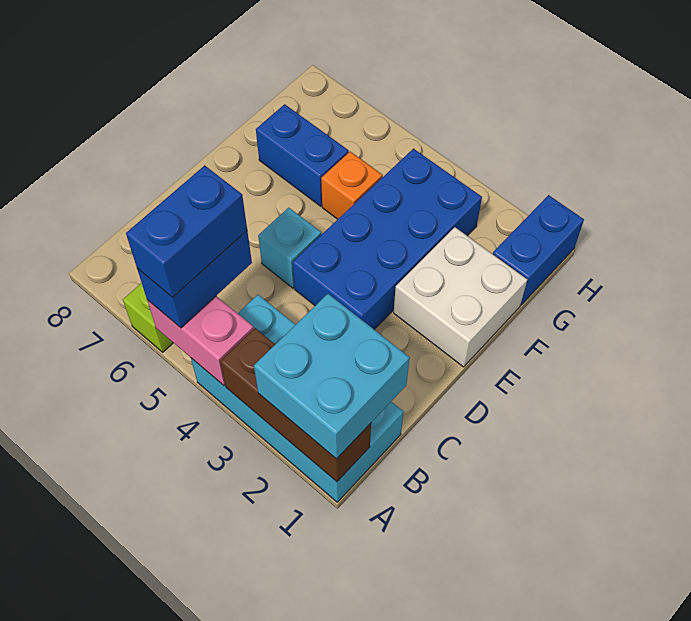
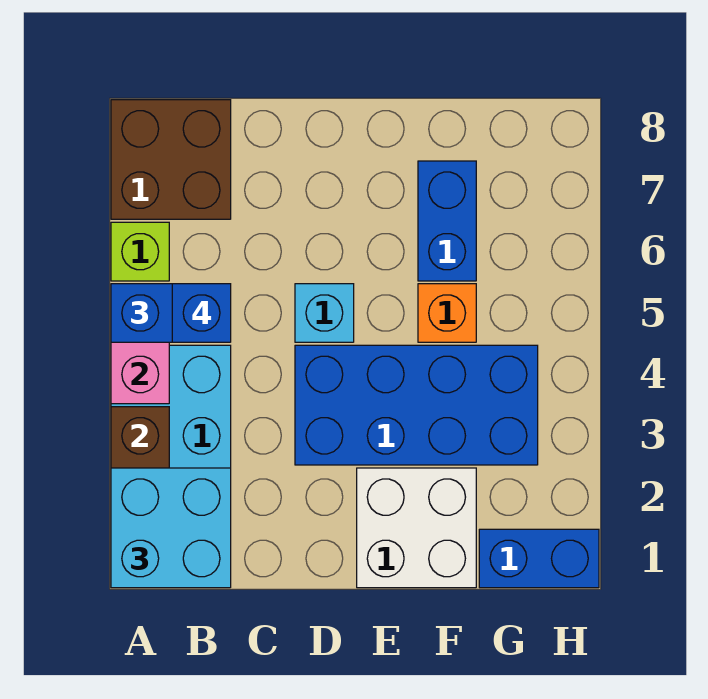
blue brick A5:B5 level 4 -> blue brick B5 level 4
none -> brown brick A7:B8 level 1

